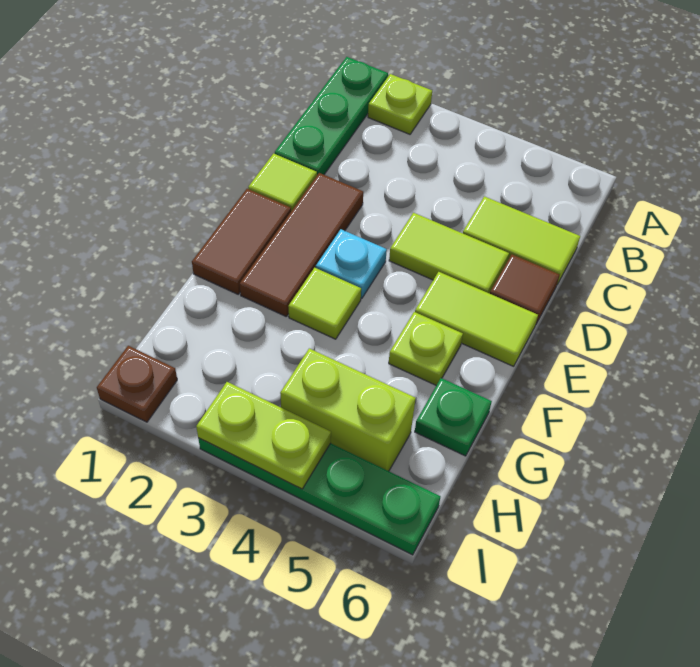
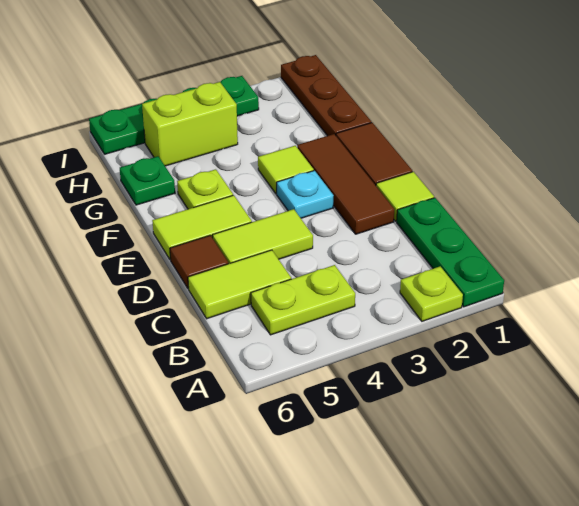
brown plate I1 level 1 -> brown plate G1:I1 level 1
lime plate I3:I4 level 2 -> lime plate B4:B5 level 1

